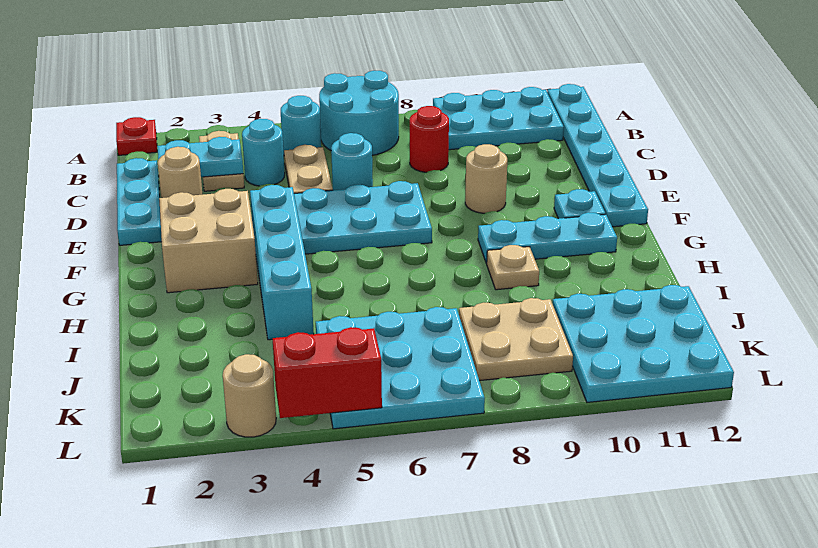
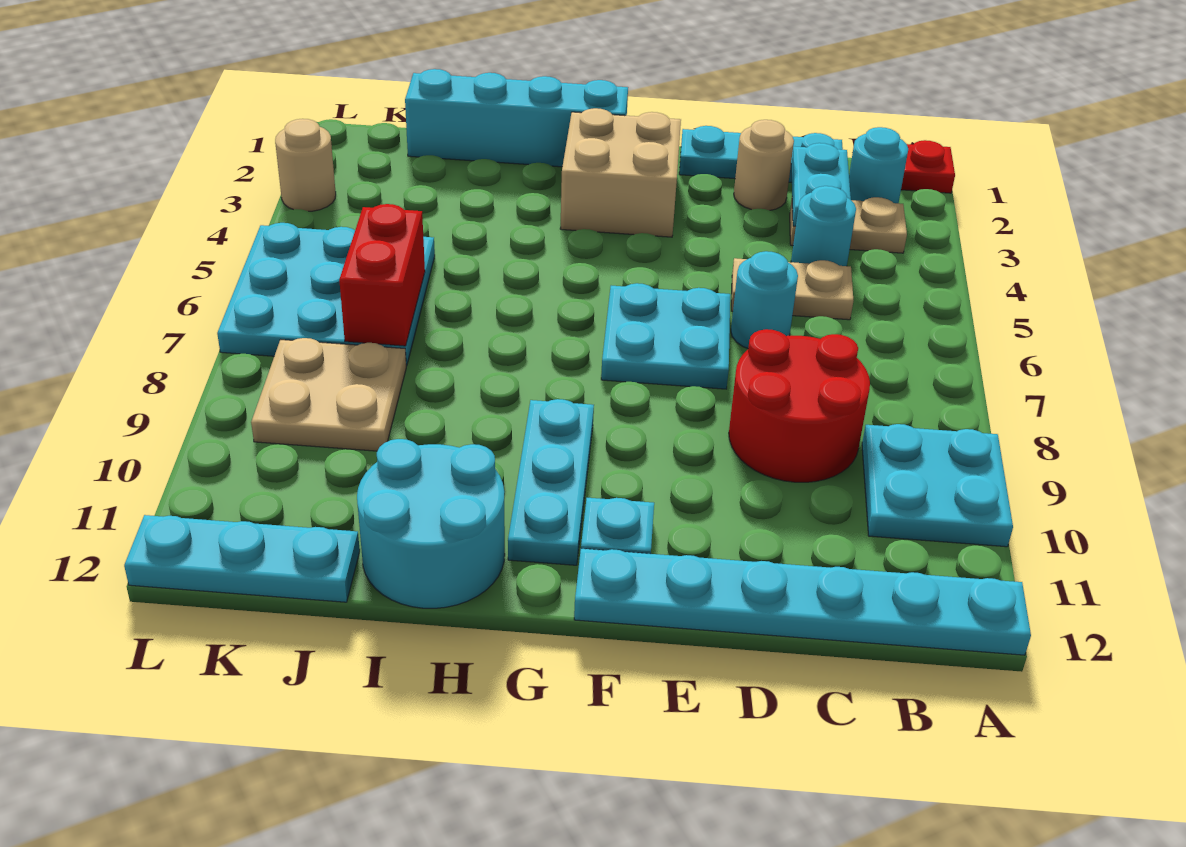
cyan round brick A6:B7 level 1 -> cyan round brick H11:I12 level 1
cyan plate A9:B11 level 1 -> cyan plate A9:B10 level 1
cyan round brick B5 level 1 -> cyan round brick B2 level 1
red round brick C8 level 1 -> red round brick C8:D9 level 1
cyan plate E5:F7 level 1 -> cyan plate E6:F7 level 1
tan round brick E9 level 1 -> none
cyan brick F4:I4 level 1 -> cyan brick G1:J1 level 1
tan plate H9 level 1 -> none
cyan plate J10:L12 level 1 -> cyan plate J12:L12 level 1
red brick L4:L5 level 2 -> red brick J6:J7 level 2

